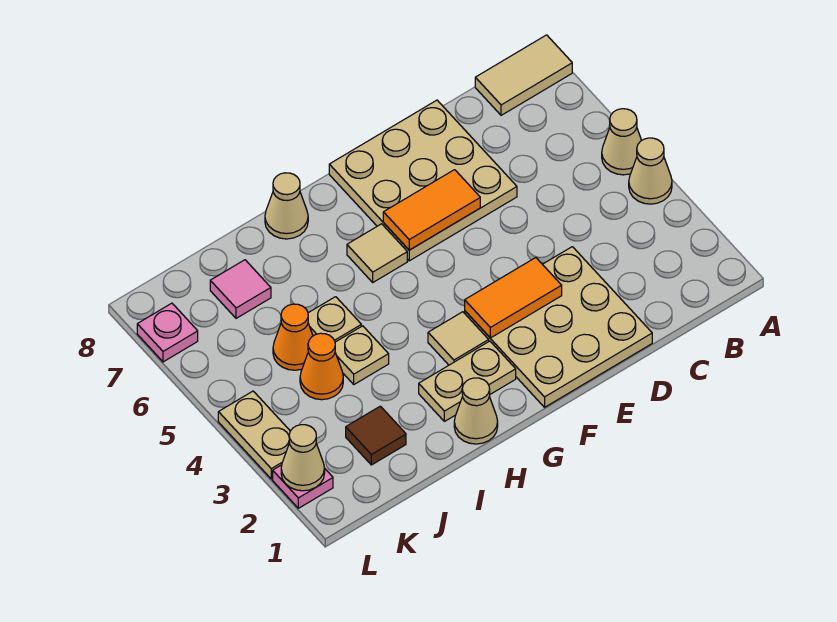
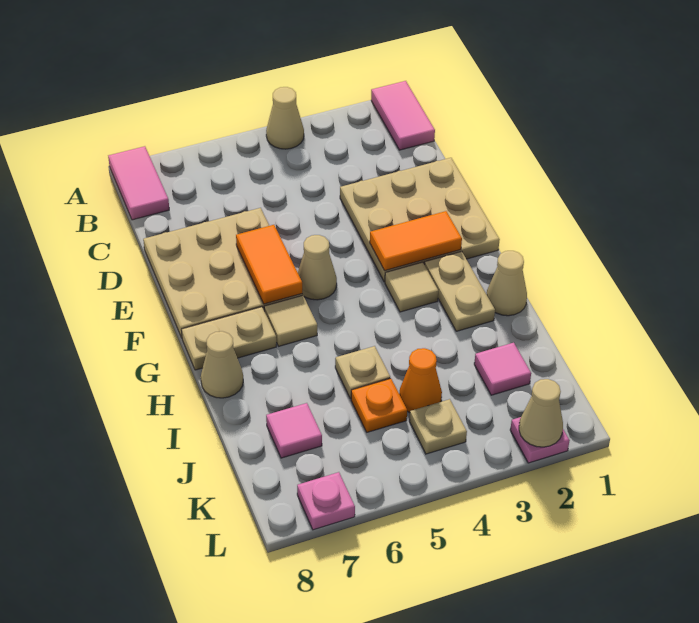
none -> pink tile A1:B1 level 1
tan cone A5 level 1 -> tan cone F5 level 1
tan tile A8:B8 level 1 -> pink tile A8:B8 level 1
orange tile E3:F3 level 2 -> orange tile F2:F3 level 2
tan plate I4 level 1 -> tan plate K4 level 1
brown tile J2 level 1 -> pink tile J2 level 1
orange cone J5 level 1 -> orange plate J5 level 1
tan plate L3:L4 level 1 -> tan plate G7:G8 level 1

